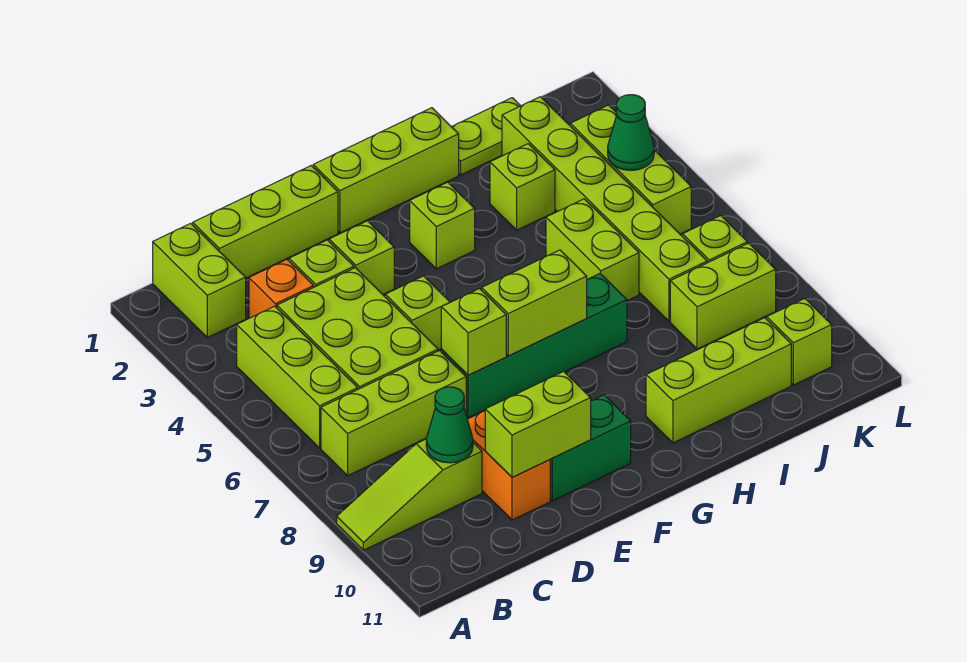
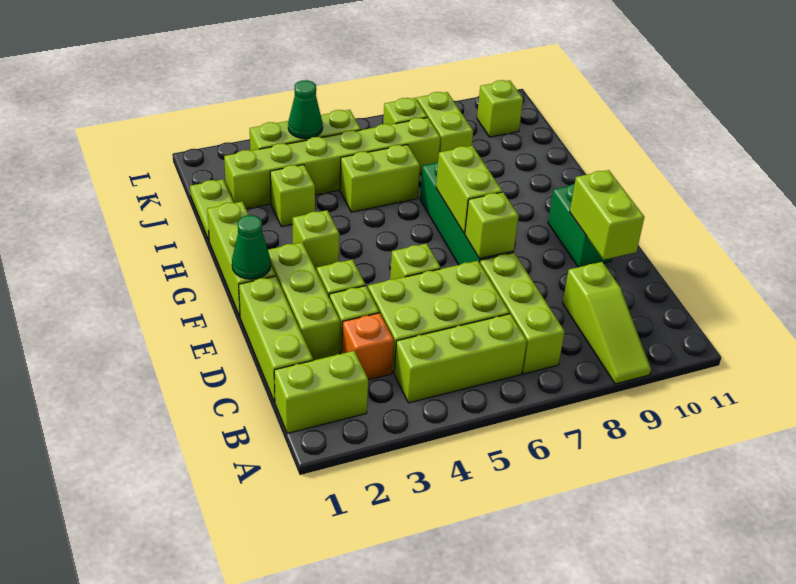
green cone C9 level 2 -> green cone F1 level 2
orange brick D9:D10 level 1 -> none
lime brick H10:J10 level 1 -> lime brick D2:F2 level 1

